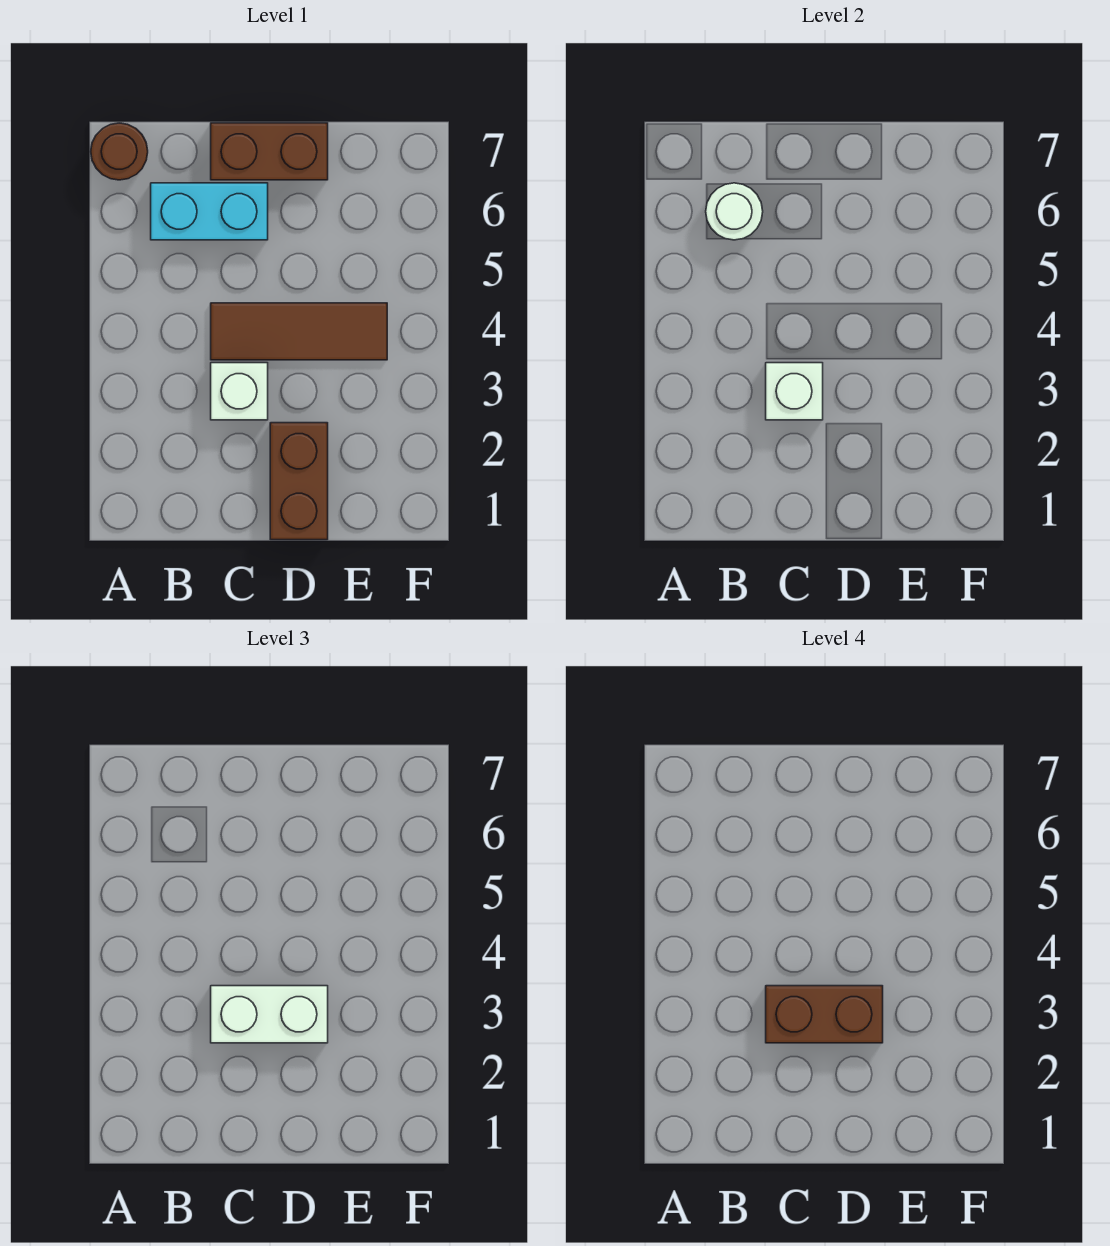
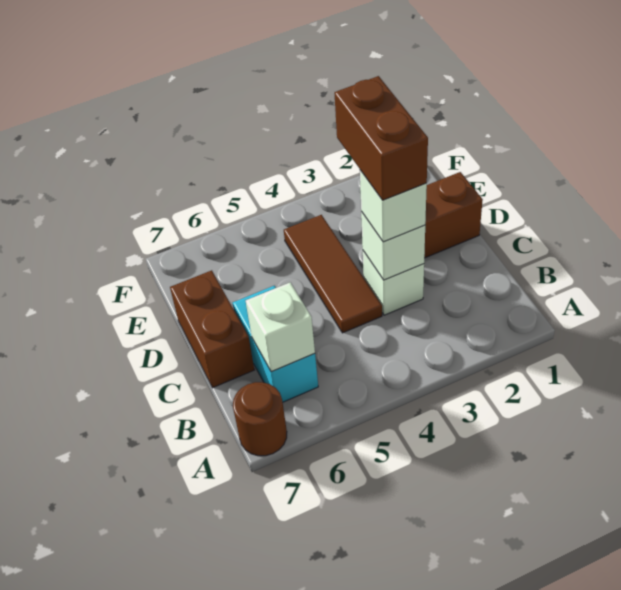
white round brick B6 level 2 -> white brick B6 level 2
white brick C3:D3 level 3 -> white brick C3 level 3

